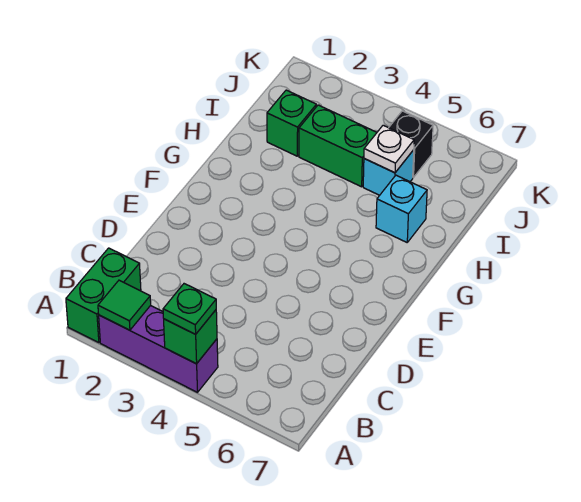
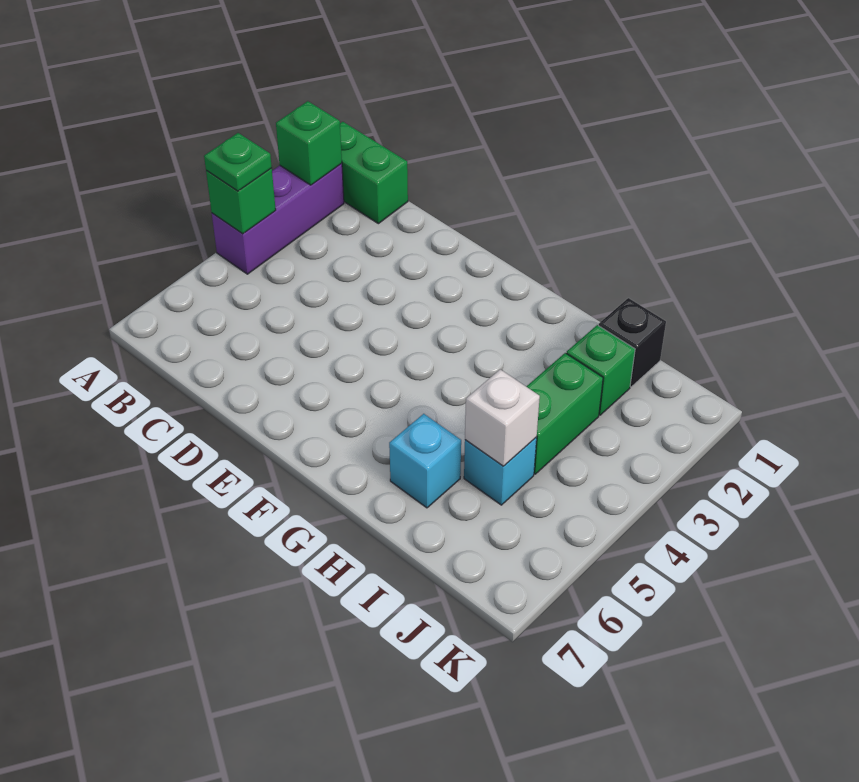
green tile A2 level 2 -> green brick A2 level 2
white plate I5 level 2 -> white brick I5 level 2
black brick J5 level 1 -> black brick I1 level 1

